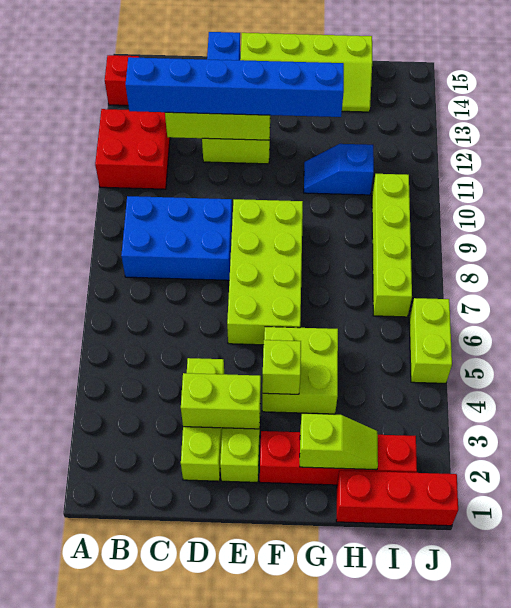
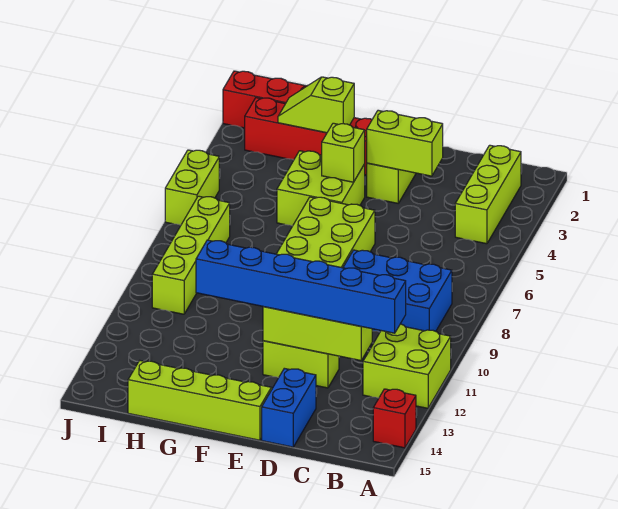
red brick A11:B12 level 1 -> lime brick A11:B12 level 1
lime brick D2:D4 level 1 -> lime brick B2:B4 level 1
blue slope G11:H11 level 1 top H -> none

